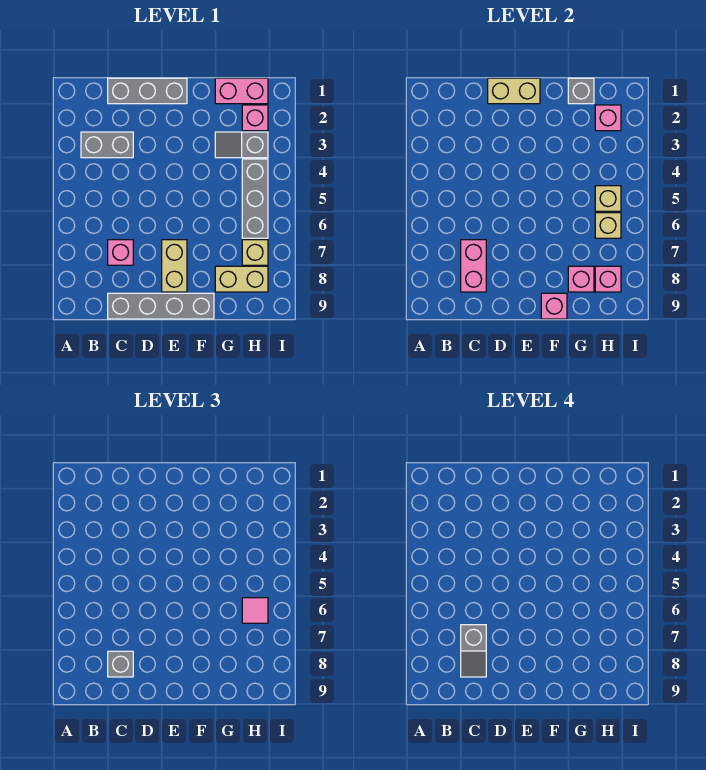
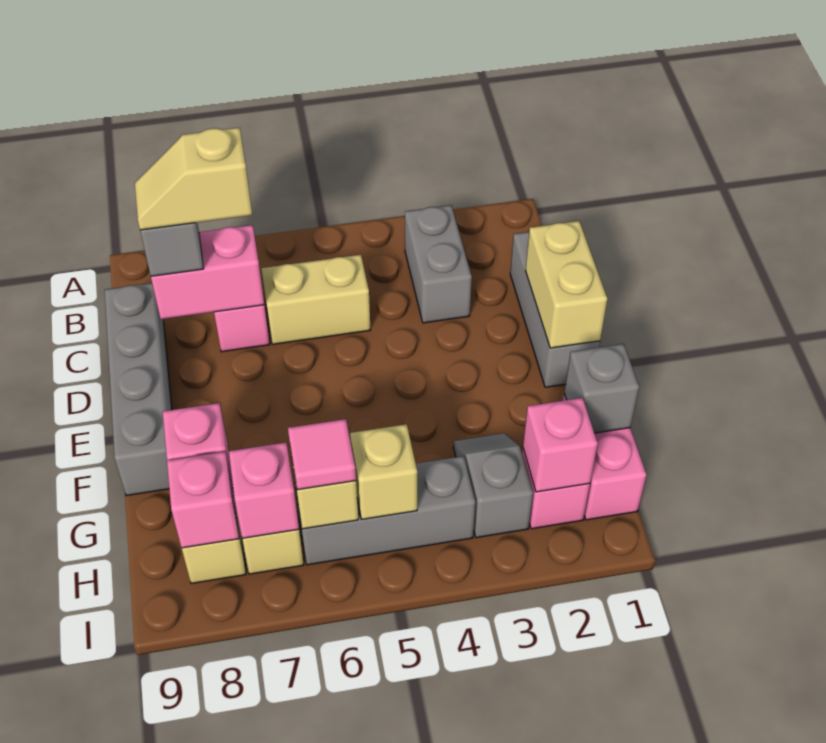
grey slope C7:C8 level 4 top 7 -> tan slope C7:C8 level 4 top 7
tan brick E7:E8 level 1 -> tan brick C5:C6 level 1
pink brick F9 level 2 -> pink brick H7 level 2

